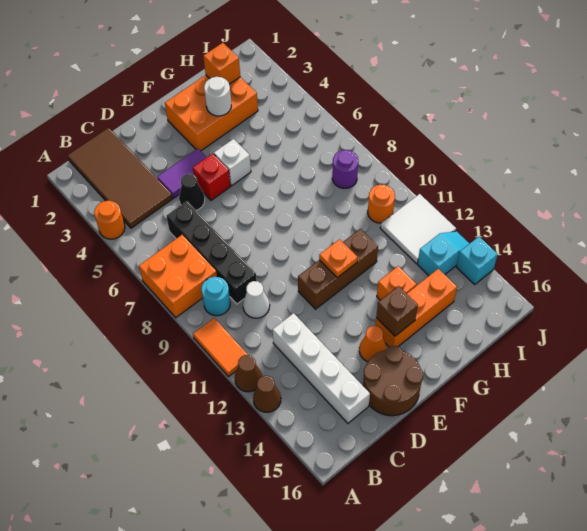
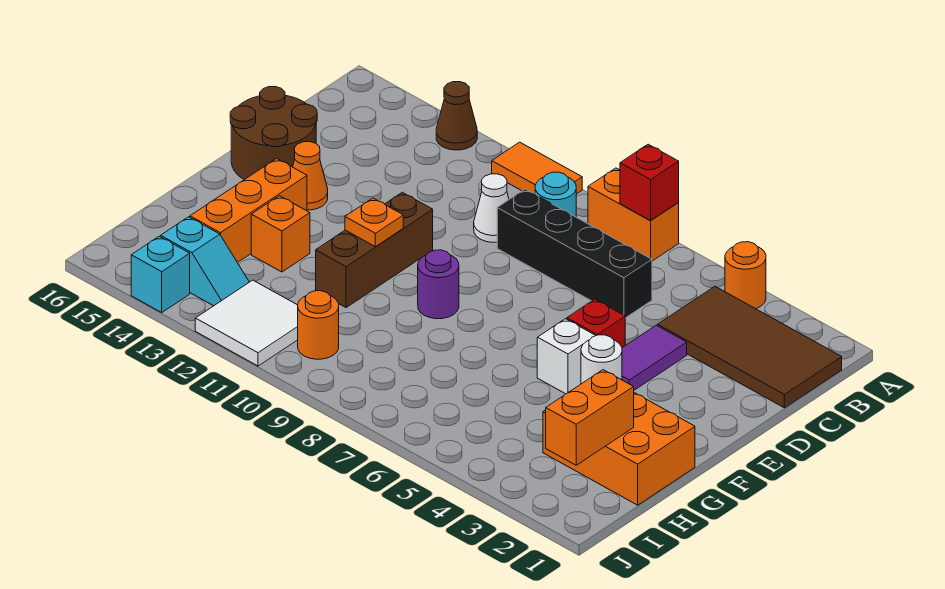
orange brick A7:B8 level 1 -> orange brick A7:A8 level 1
none -> red brick A7 level 2
brown cone A12 level 1 -> none
white brick C12:C15 level 1 -> none
black cone D5 level 1 -> none
orange brick F2:H3 level 1 -> orange brick G1:H3 level 1
brown brick F14 level 2 -> none
orange brick H2 level 2 -> orange brick H2:I2 level 2
purple round brick I8 level 1 -> purple round brick F9 level 1
cyan slope I13:J13 level 1 top I -> cyan slope I13:I14 level 1 top 14

